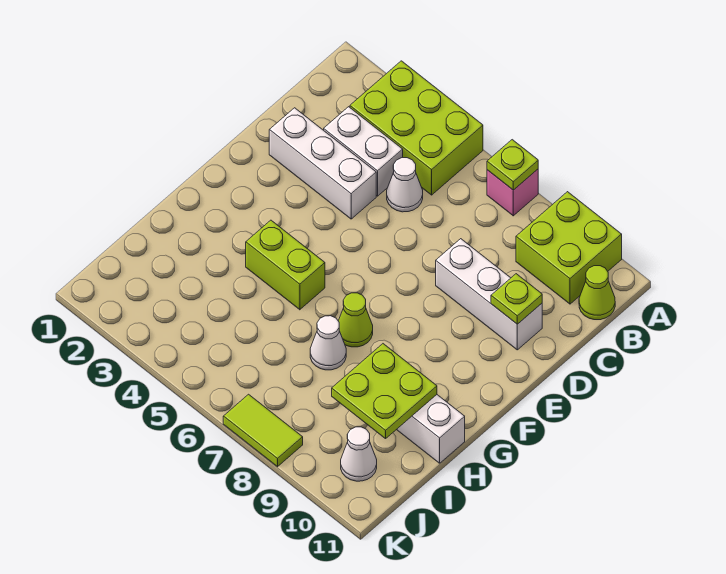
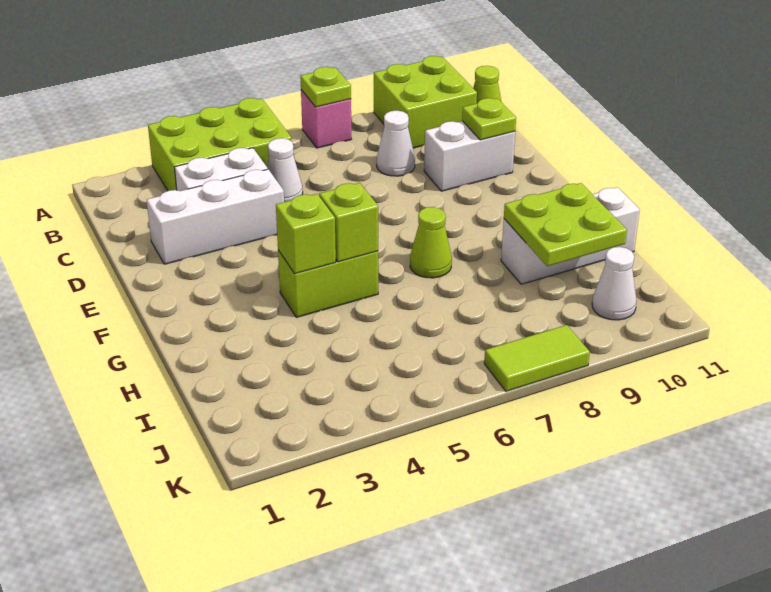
white brick D8:D10 level 1 -> white brick D9:D10 level 1
none -> lime brick G4 level 2
none -> lime brick G5 level 2
white cone H7 level 1 -> white cone C8 level 1

